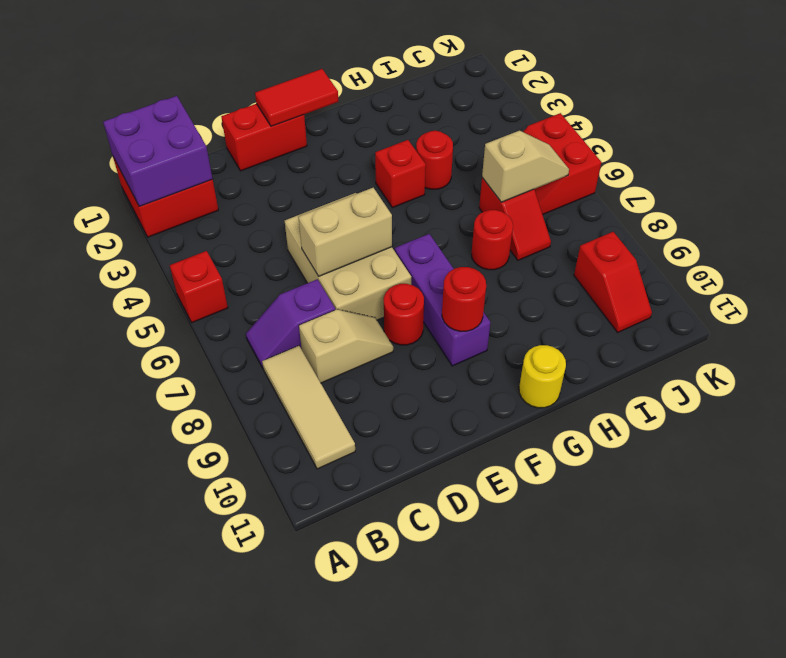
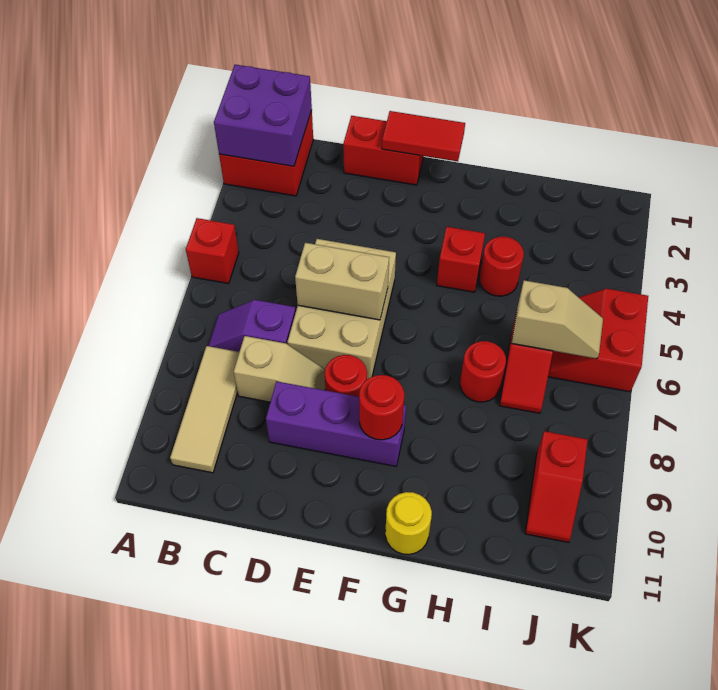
purple brick F7:F9 level 1 -> purple brick D9:F9 level 1

